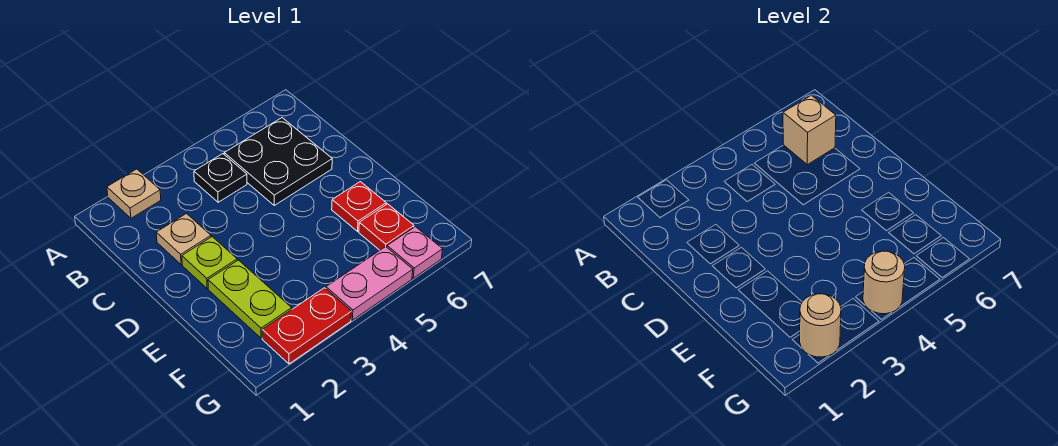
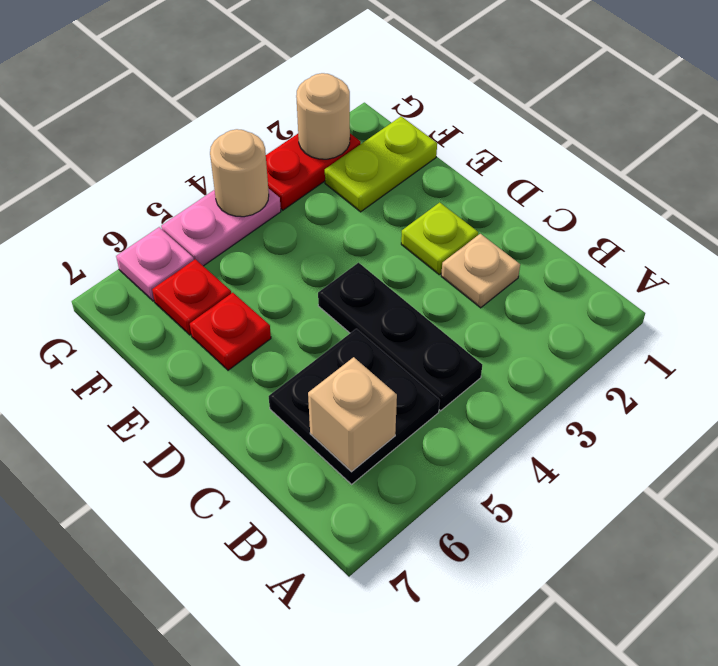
tan plate A2 level 1 -> none
black plate B4 level 1 -> black plate B4:D4 level 1
lime plate E2:F2 level 1 -> lime plate F1:F2 level 1

